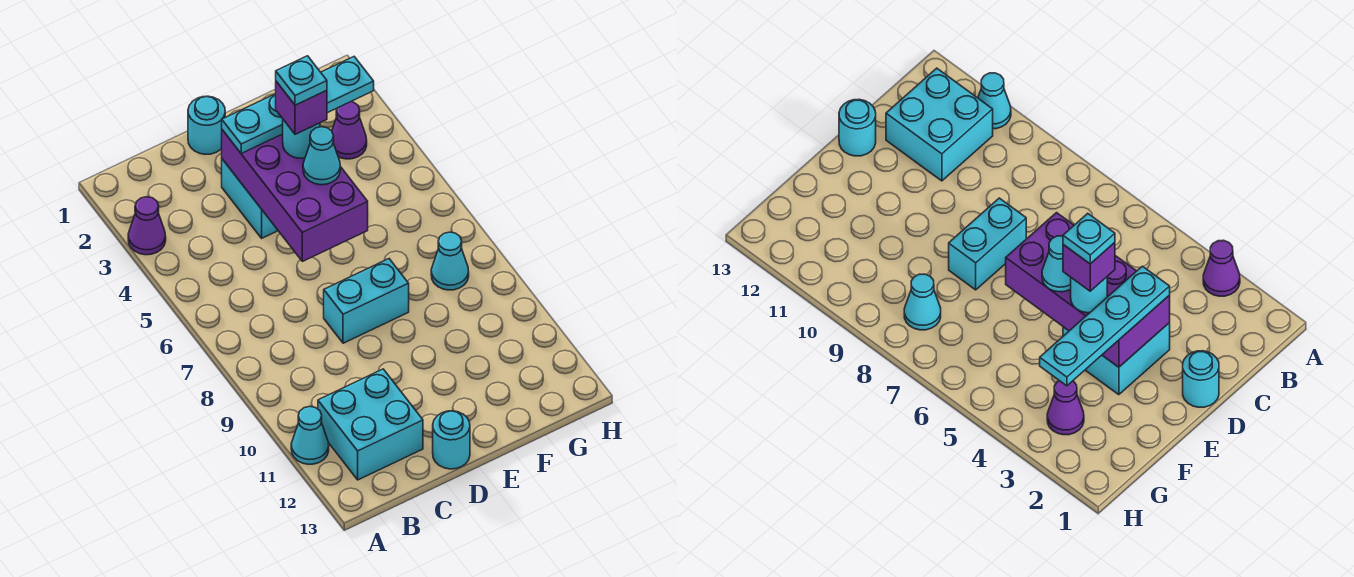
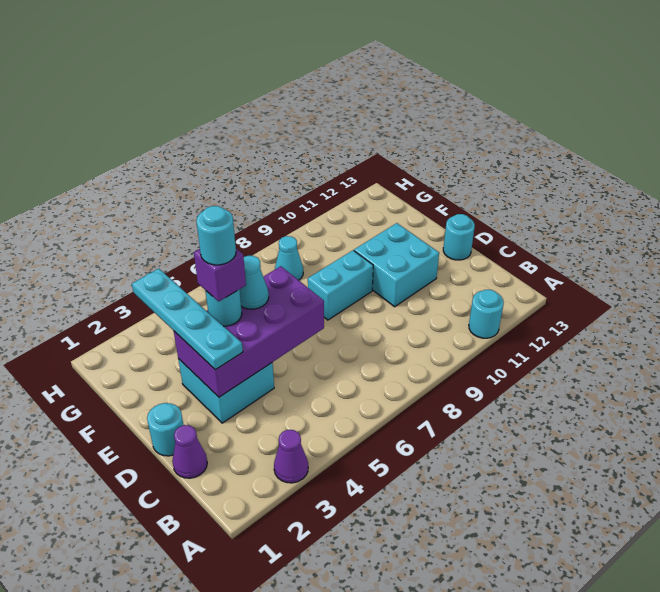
cyan cone A11 level 1 -> cyan round brick A11 level 1
cyan brick B11:C12 level 1 -> cyan brick D10:E11 level 1
cyan brick D8:E8 level 1 -> cyan brick E8:E9 level 1
cyan plate E4 level 5 -> cyan round brick E4 level 5
purple cone G3 level 1 -> purple cone C1 level 1

